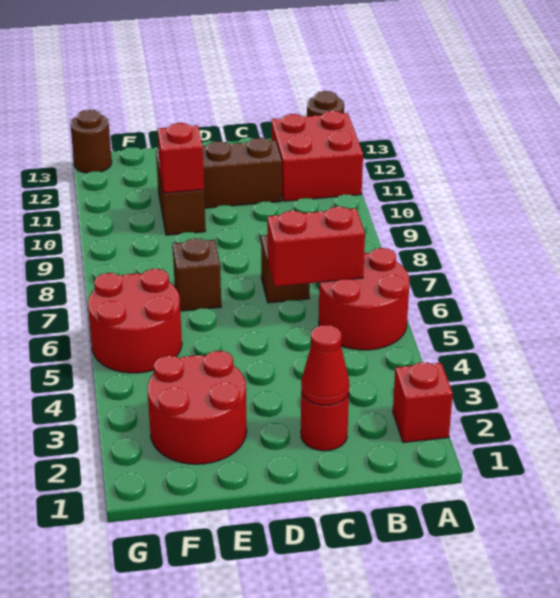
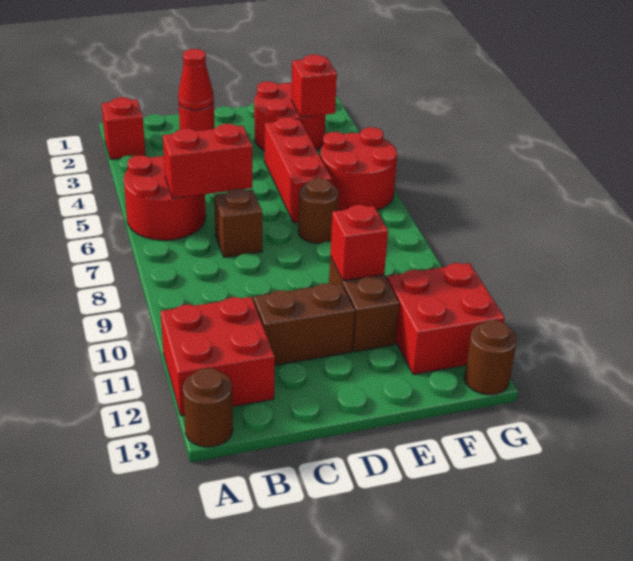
none -> red brick E4:E6 level 1
brown brick E7 level 1 -> brown round brick E7 level 1
none -> red brick F3 level 2
none -> red brick F11:G12 level 1

